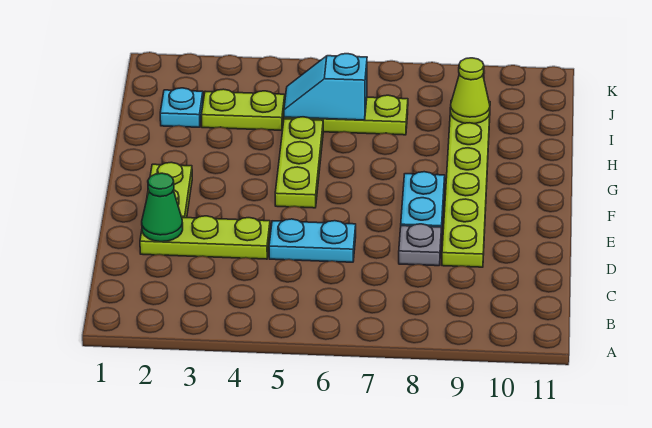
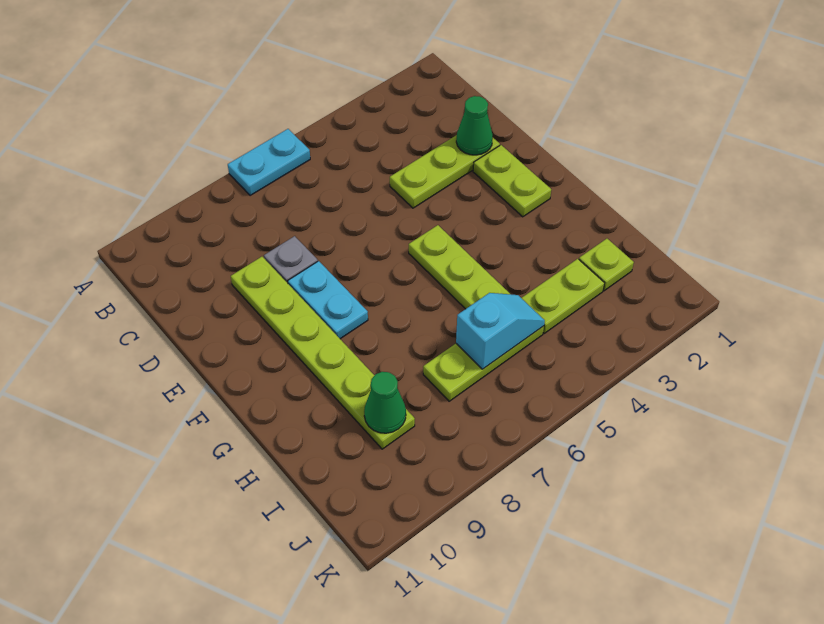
cyan plate D5:D6 level 1 -> cyan plate A6:A7 level 1
cyan plate I2 level 1 -> lime plate I2 level 1
lime cone I9 level 2 -> green cone I9 level 2

